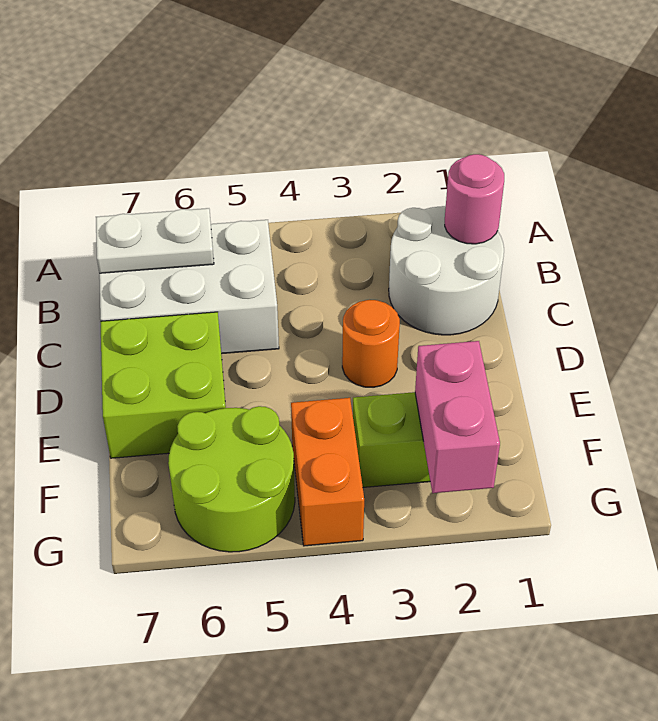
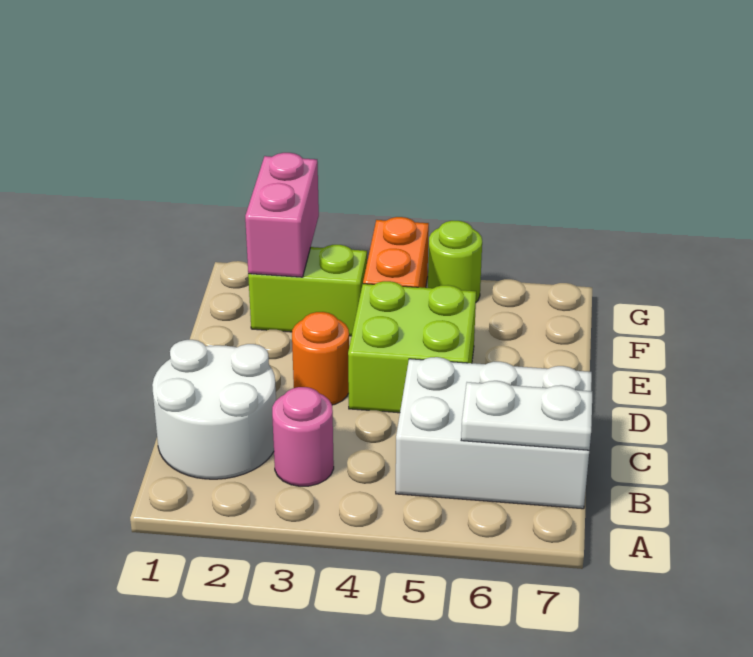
pink round brick B1 level 2 -> pink round brick B3 level 1
lime brick D6:E7 level 1 -> lime brick D4:E5 level 1
lime round brick F5:G6 level 1 -> lime round brick G5 level 1

